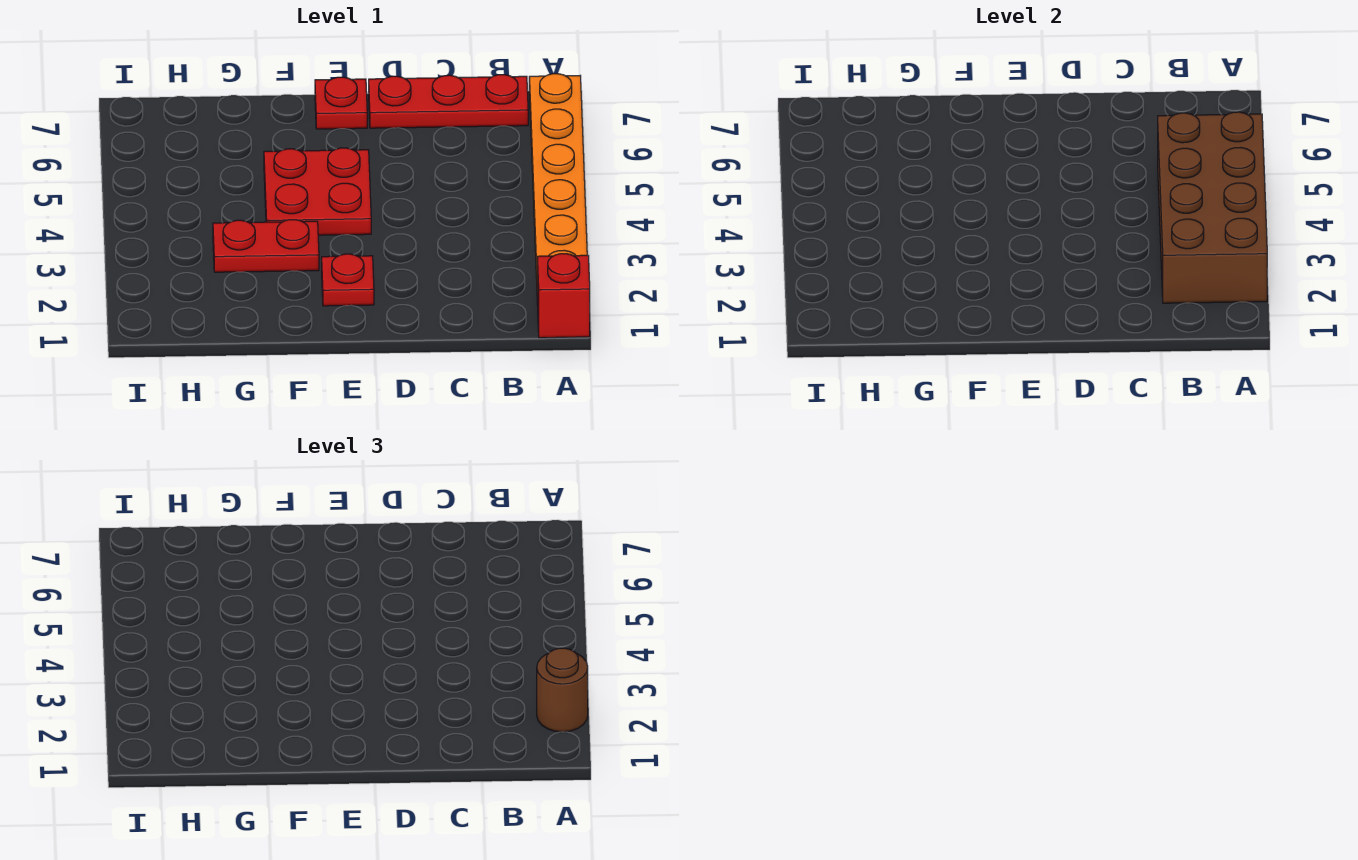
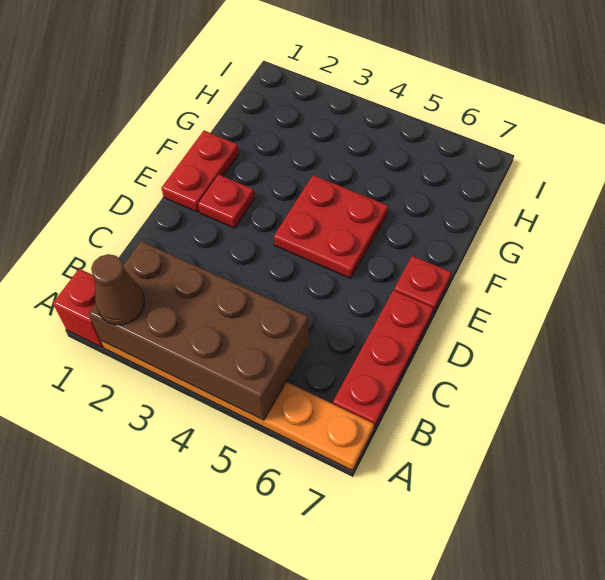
brown round brick A2 level 3 -> brown cone A2 level 3
red plate F3:G3 level 1 -> red plate E1:F1 level 1

